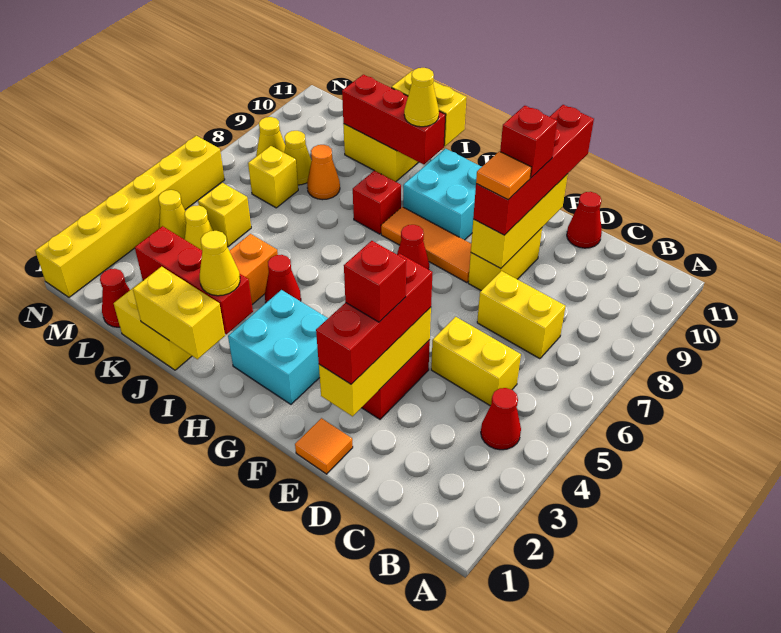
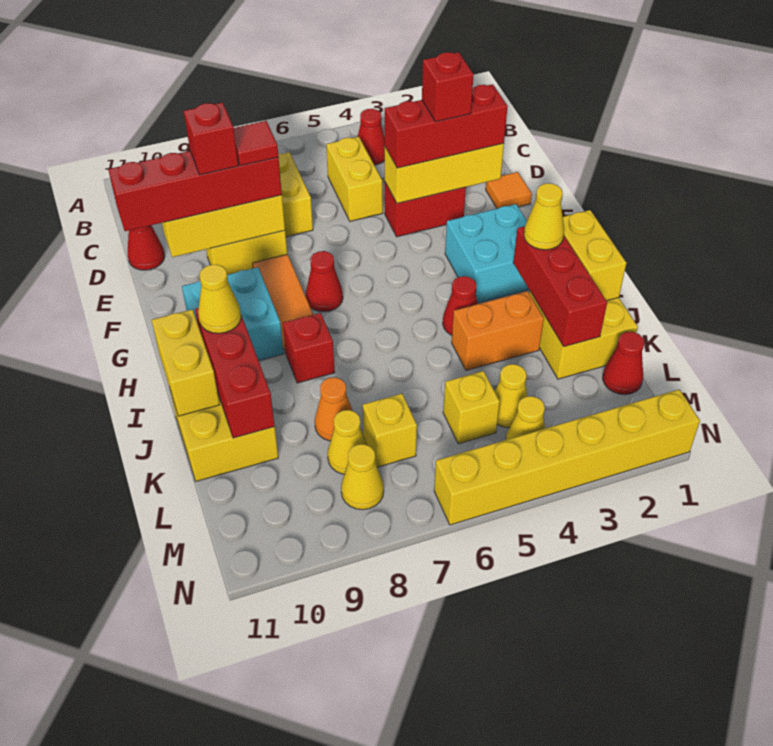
orange tile E8 level 4 -> red tile E8 level 4

